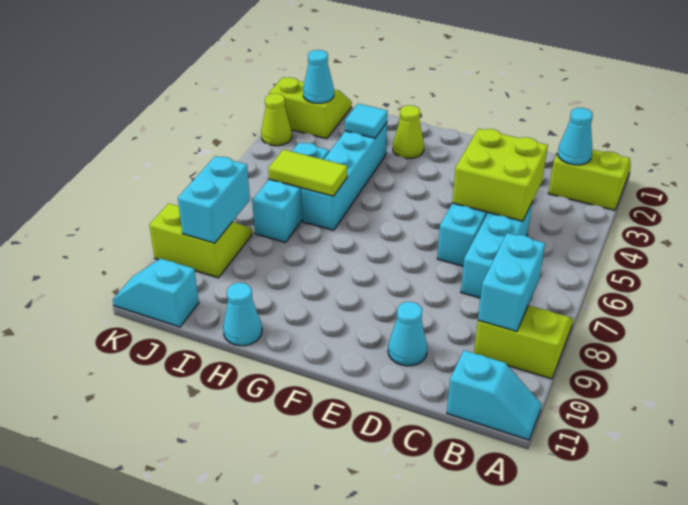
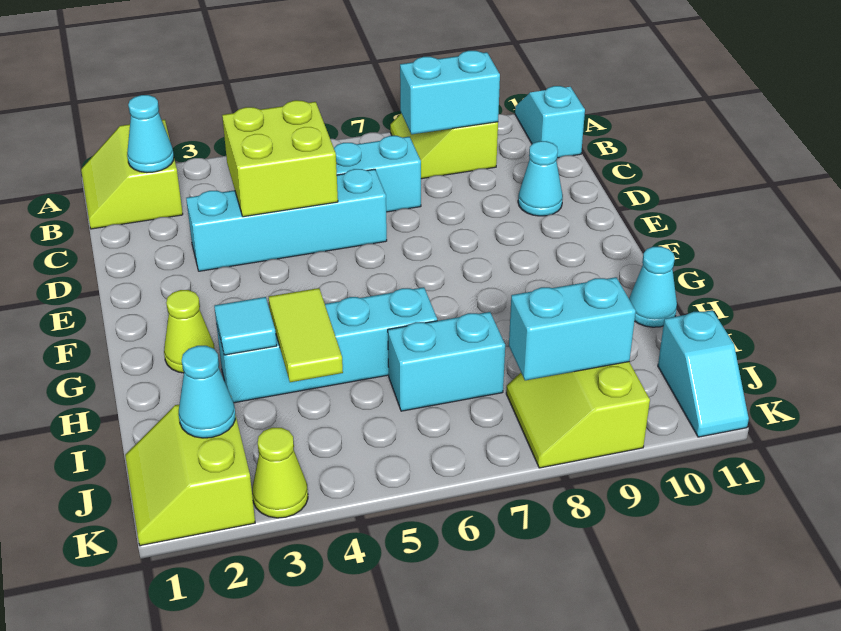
lime tile H6:I6 level 2 -> lime tile H4:I4 level 2
cyan brick I5:I7 level 1 -> cyan brick I6:I7 level 1

